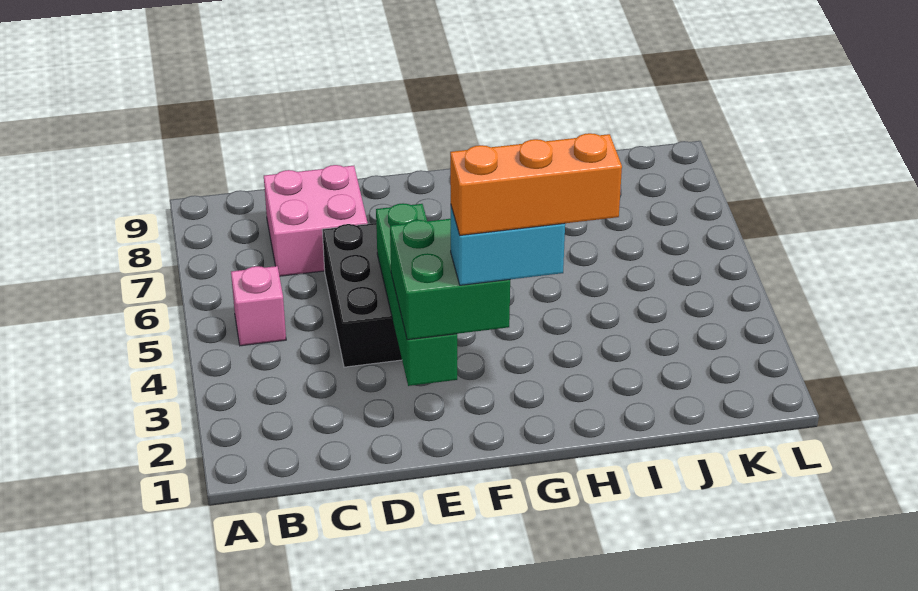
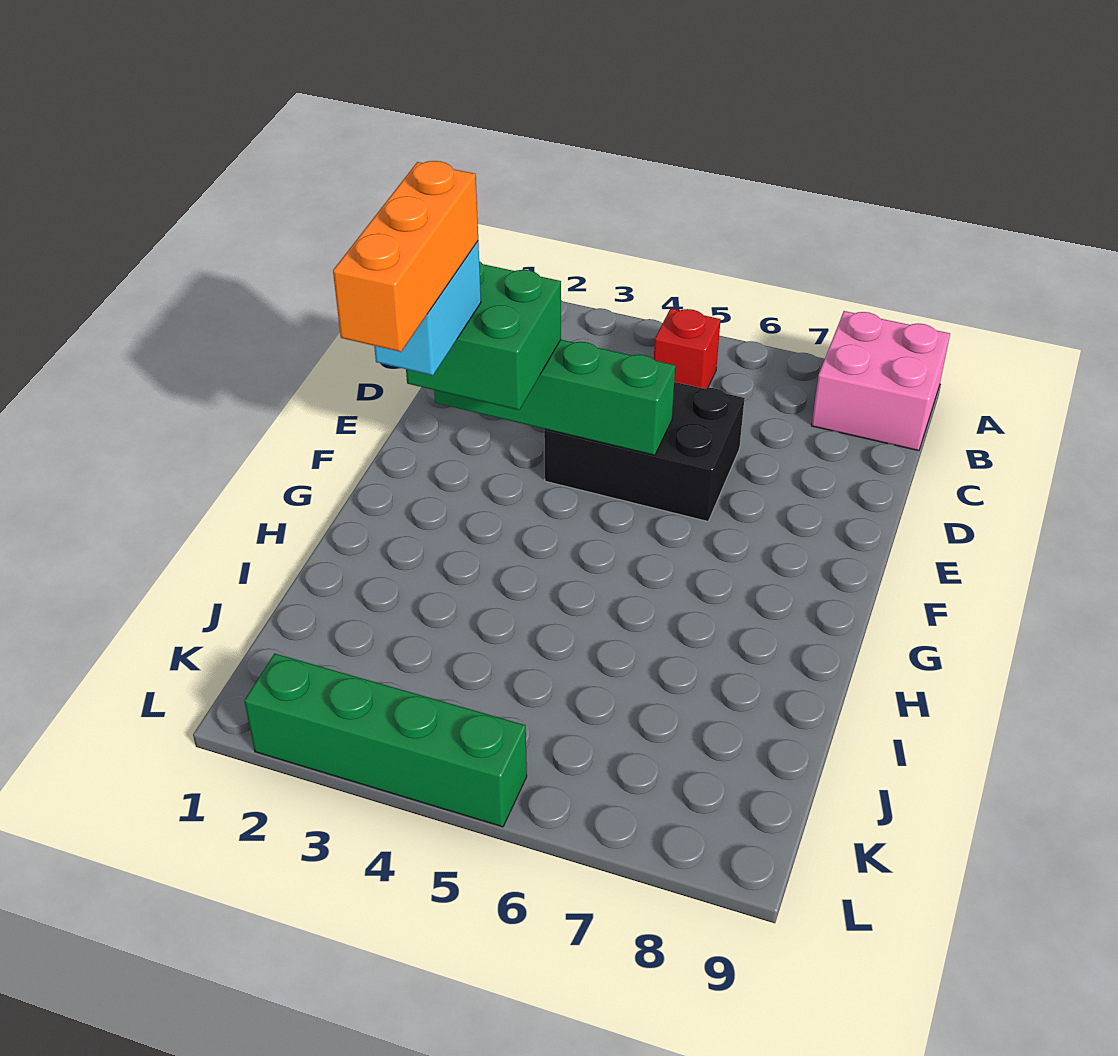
pink brick B5 level 1 -> red brick B5 level 1
pink brick C7:D8 level 1 -> pink brick A8:B9 level 1
none -> green brick L2:L5 level 1

